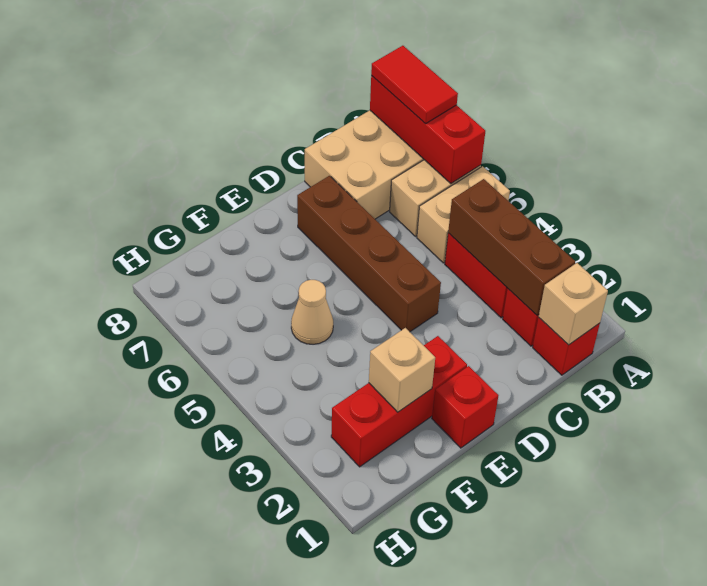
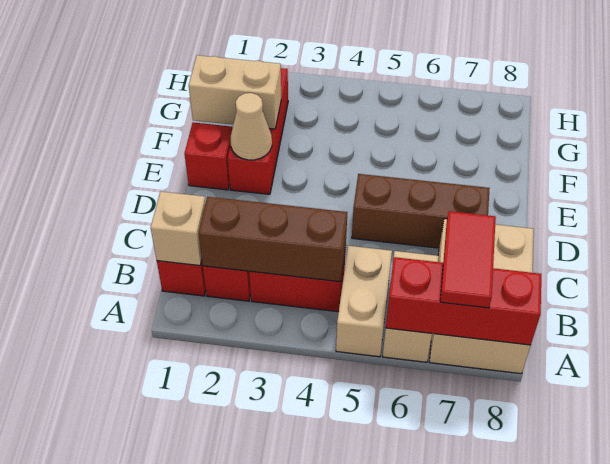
red tile A7:A8 level 3 -> red tile A7:B7 level 3
brown brick D4:D7 level 1 -> brown brick D5:D7 level 1
tan brick F2 level 2 -> tan brick F1:F2 level 2
tan cone F5 level 1 -> tan cone E2 level 2

